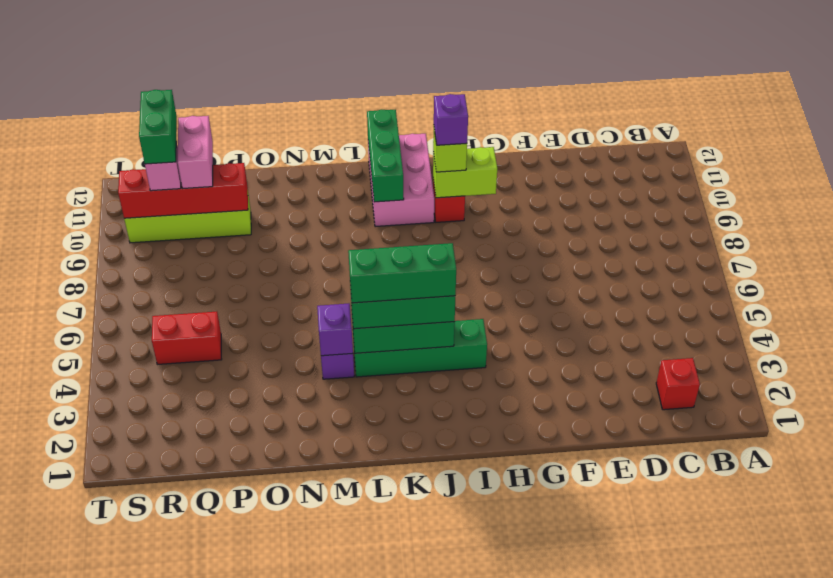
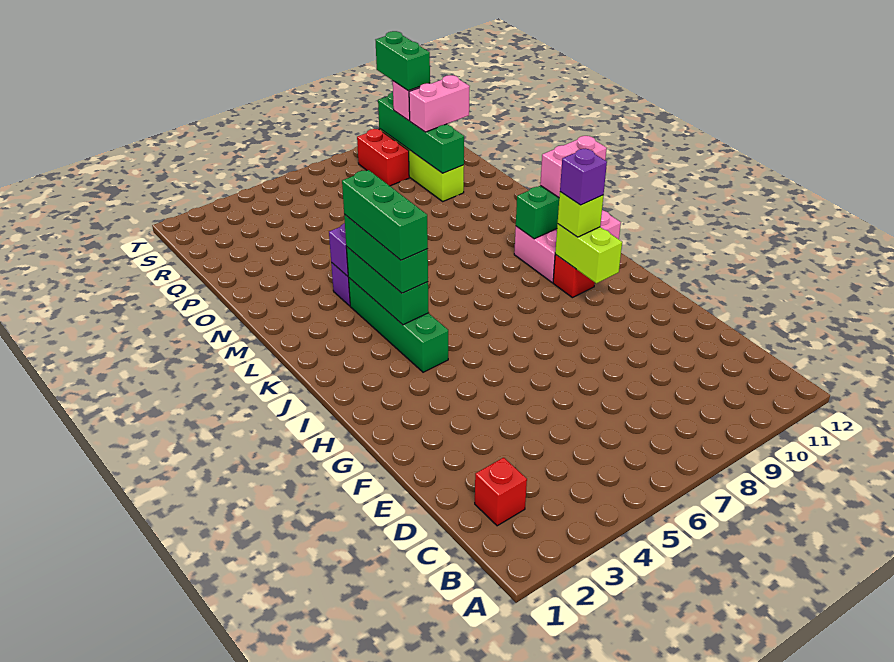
none -> pink brick K11:K12 level 3
red brick P10:S10 level 2 -> green brick P10:S10 level 2
red brick Q5:R5 level 1 -> red brick R9:S9 level 1
green brick R10:R11 level 4 -> green brick R10:S10 level 4

